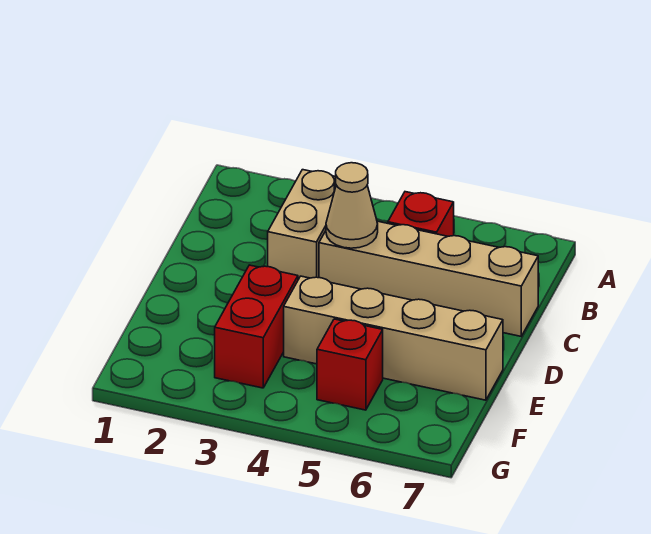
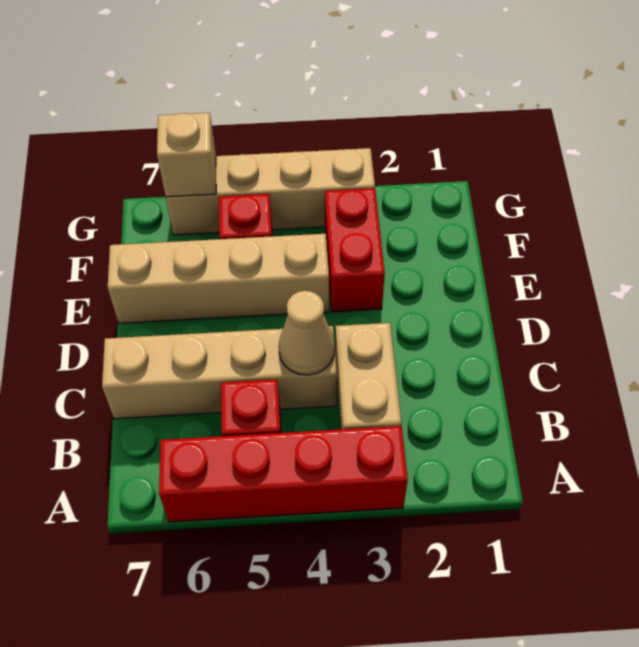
none -> red brick A3:A6 level 1
none -> tan brick G3:G6 level 1
none -> tan brick G6 level 2

